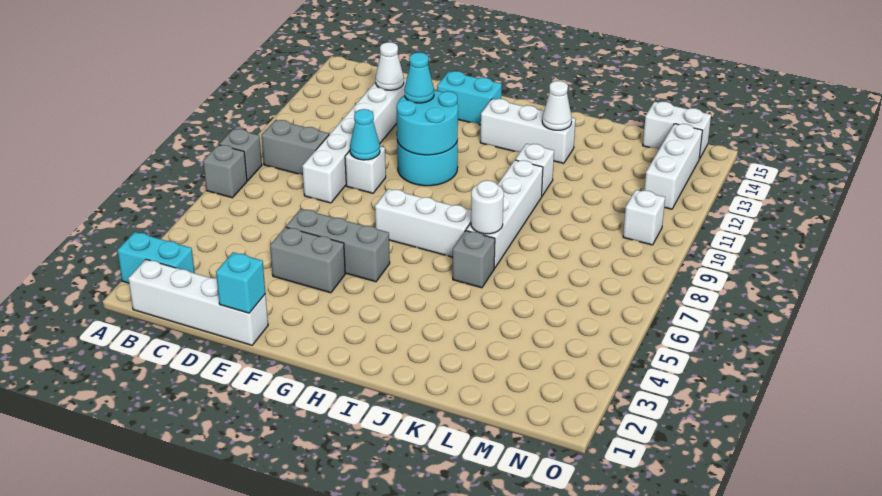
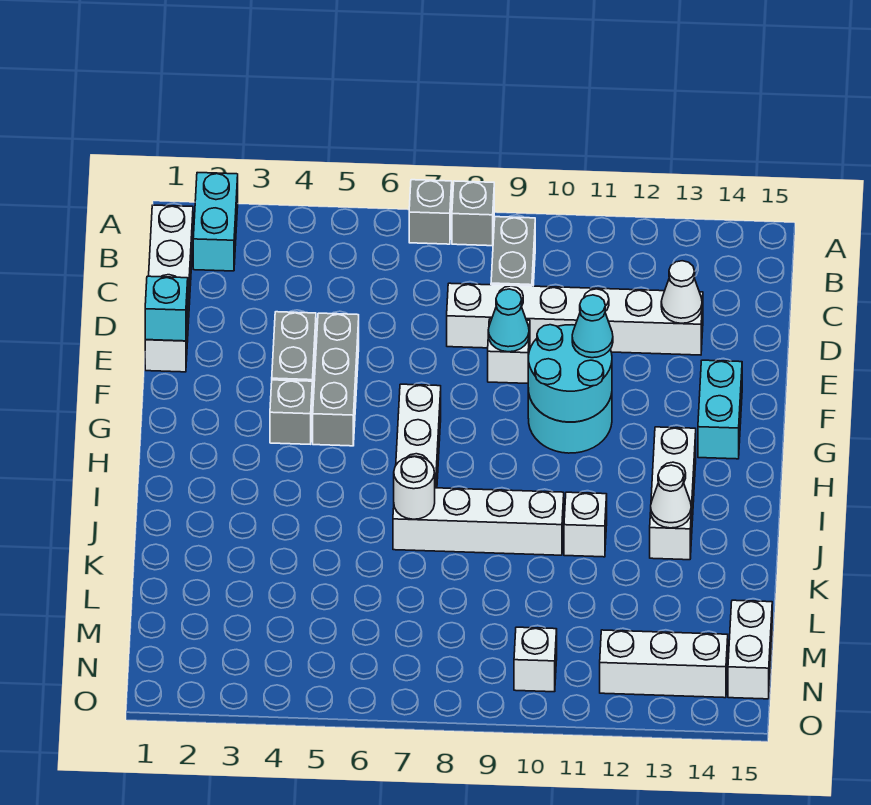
grey brick J6 level 1 -> grey brick G4 level 1

